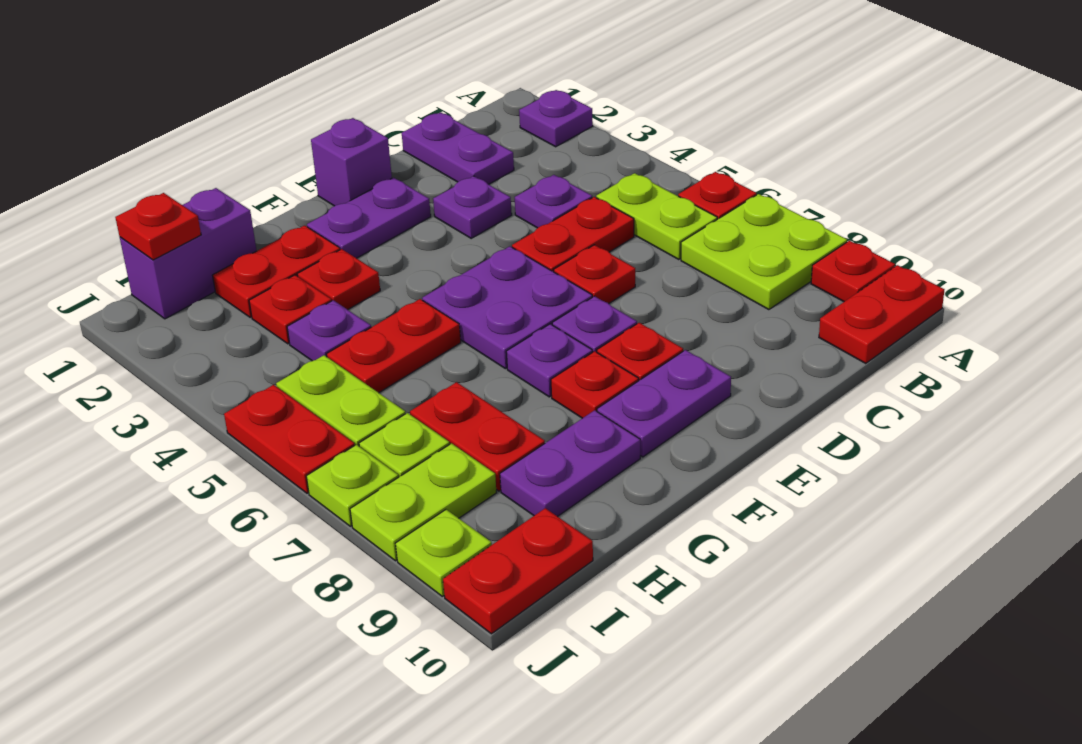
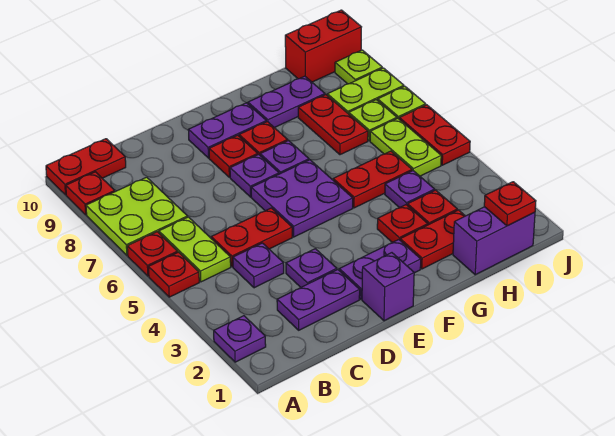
purple plate C1:C2 level 1 -> purple plate C2:D2 level 1
red plate D6 level 1 -> red plate A5 level 1
red plate I10:J10 level 1 -> red brick I10:J10 level 1

